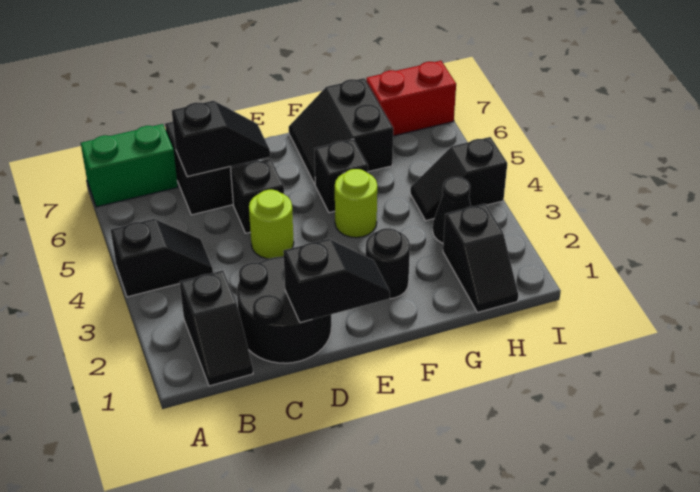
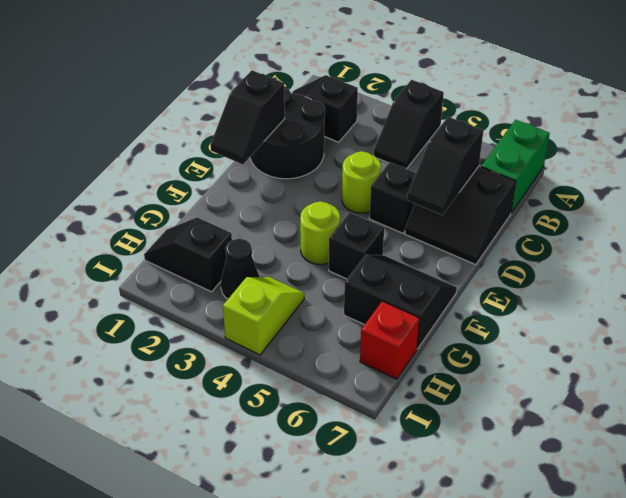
black round brick F2 level 1 -> none
black slope H4:I4 level 1 top I -> lime slope H4:I4 level 1 top I
red brick H7:I7 level 1 -> red brick H7 level 1

